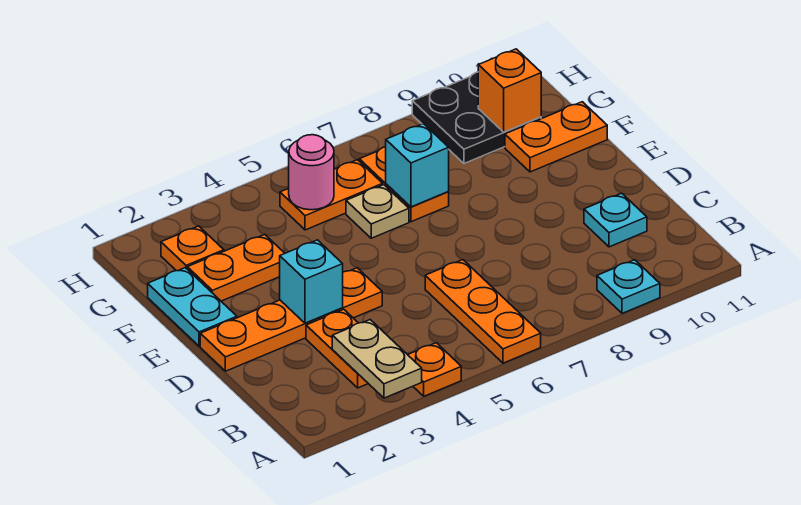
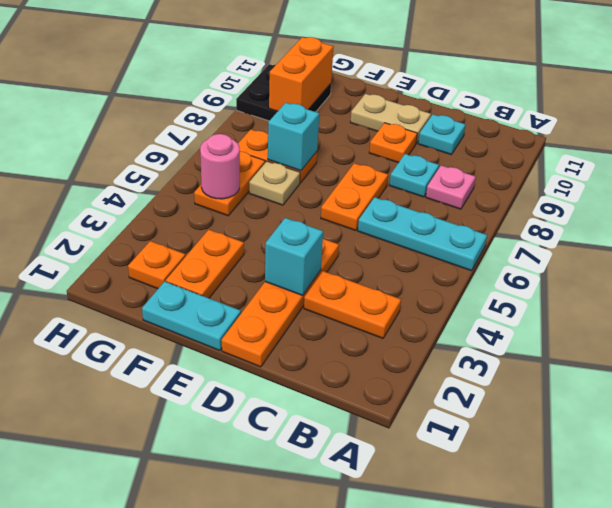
tan plate A3:B3 level 2 -> tan plate D10:E10 level 1
orange plate A4 level 1 -> orange plate D9 level 1
orange plate A6:C6 level 1 -> cyan plate A6:C6 level 1
cyan plate A9 level 1 -> cyan plate C8 level 1
none -> pink plate B8 level 1
orange plate F10:F11 level 1 -> orange plate D6:D7 level 1
orange brick G10 level 2 -> orange brick G9:G10 level 2

